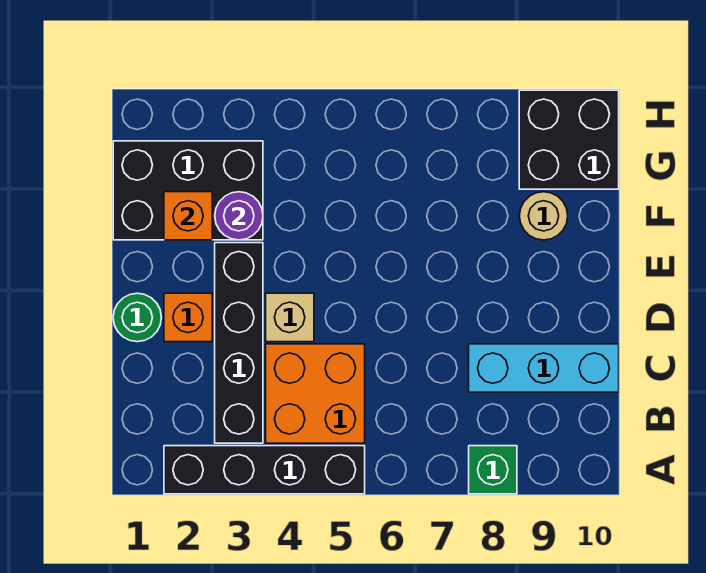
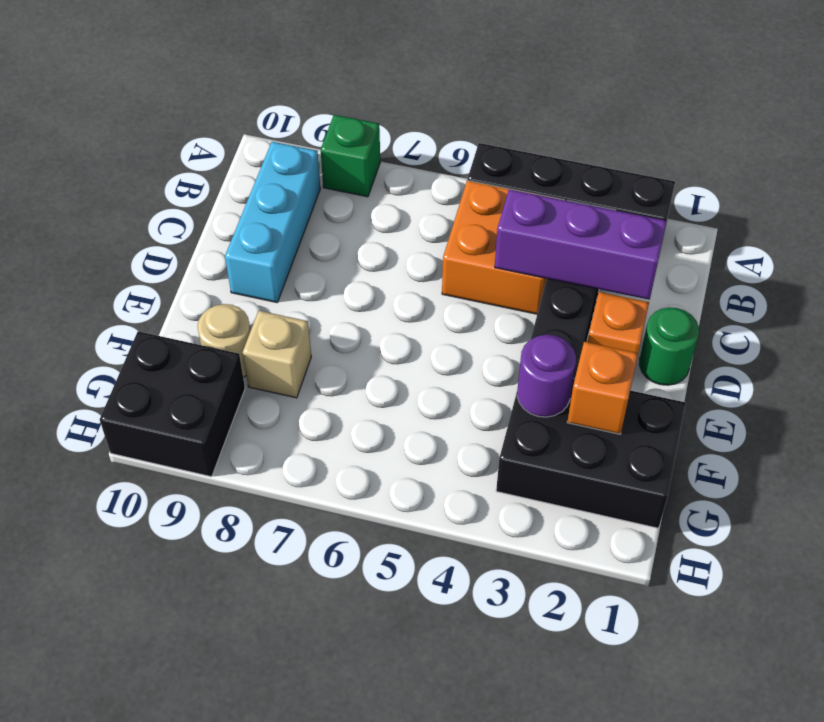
none -> purple brick C2:C4 level 2
cyan brick C8:C10 level 1 -> cyan brick B9:D9 level 1
tan brick D4 level 1 -> tan brick F8 level 1

